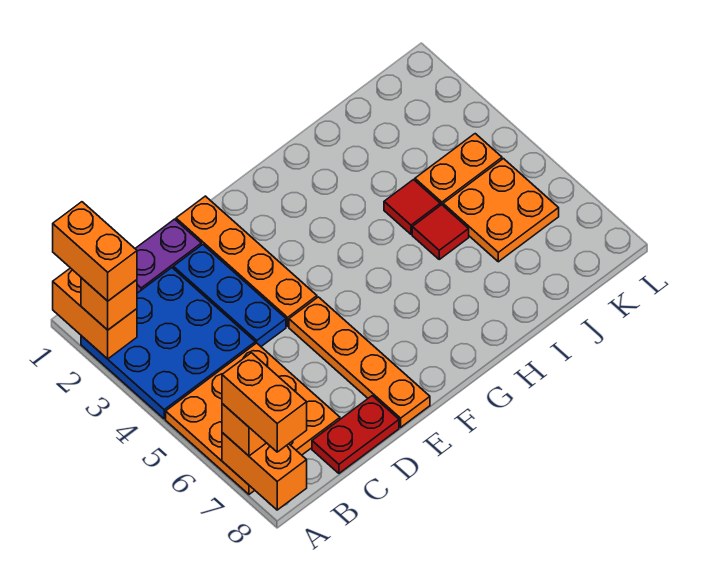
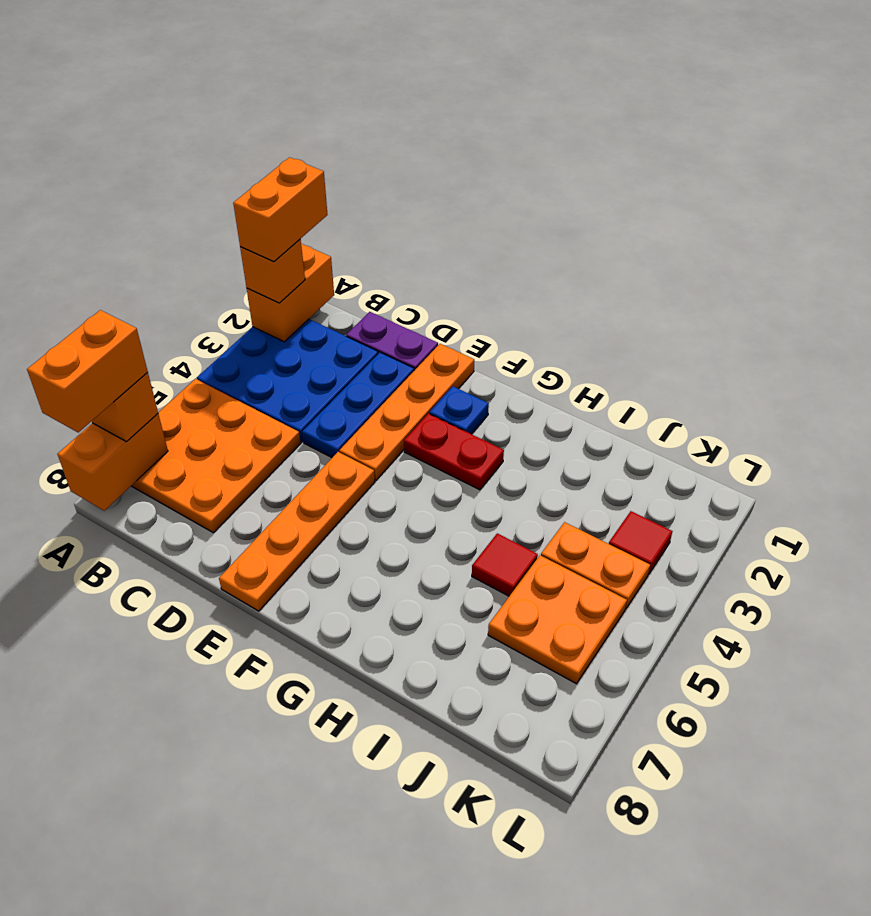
red plate C8:D8 level 1 -> red plate F3:G3 level 1
none -> blue plate F2 level 1
red tile I4 level 1 -> red tile K3 level 1

